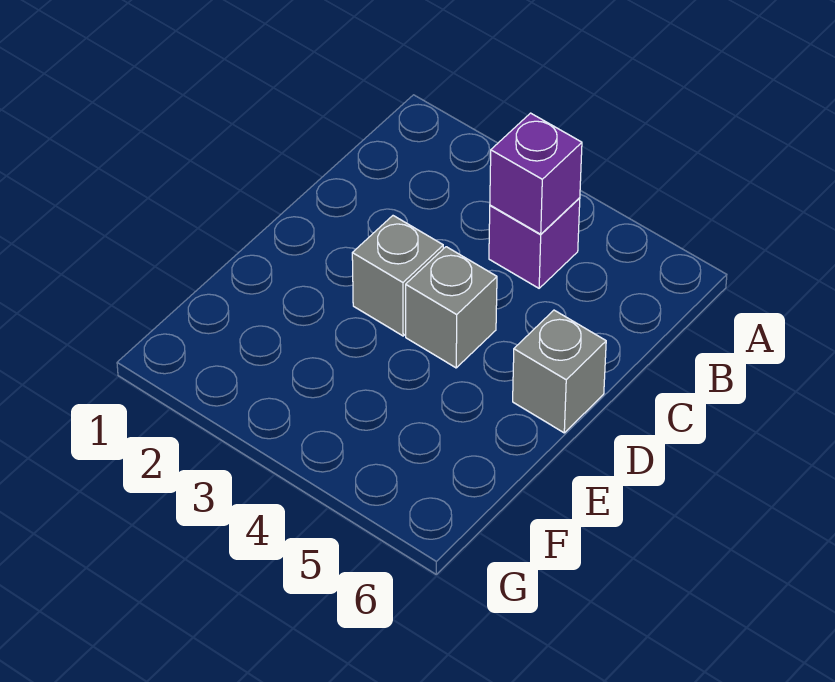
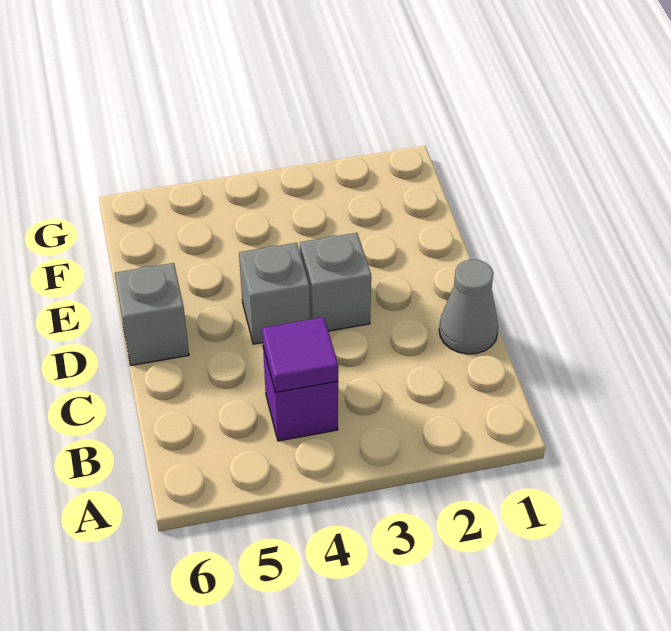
purple brick B4 level 2 -> purple tile B4 level 2
none -> grey cone C1 level 1

